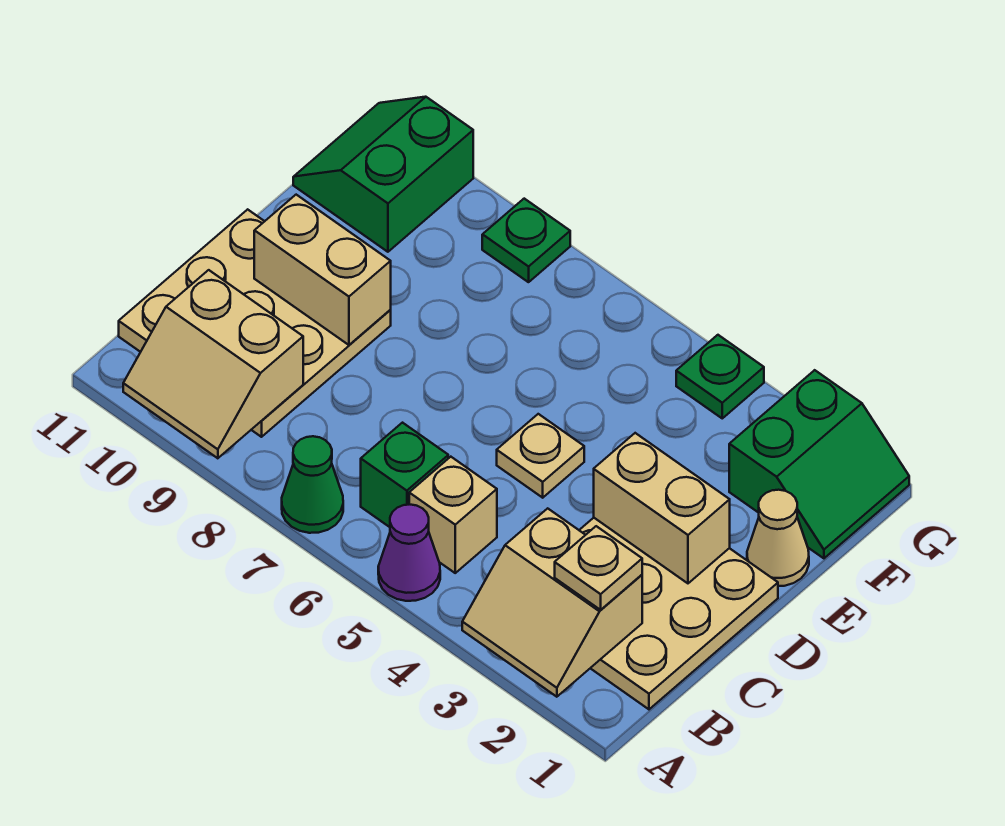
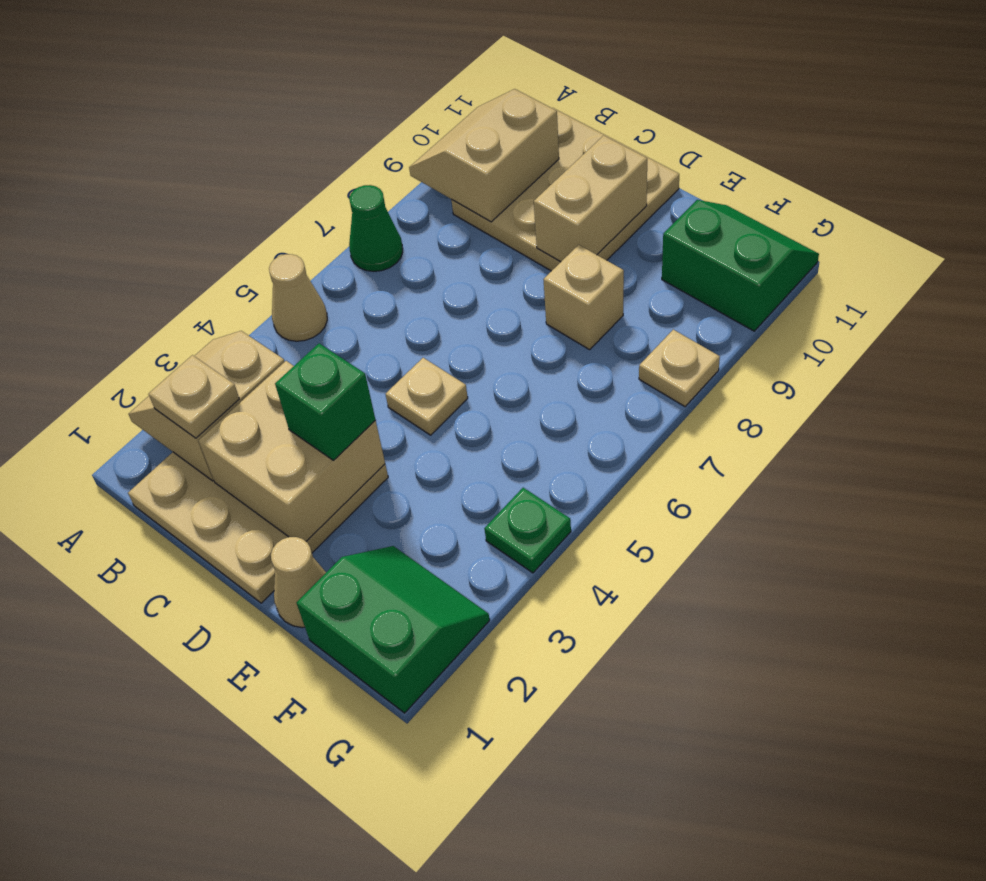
purple cone A5 level 1 -> tan cone A5 level 1
tan brick B5 level 1 -> tan brick E8 level 1
green brick B6 level 1 -> green brick D3 level 3
tan brick D2:D3 level 2 -> tan brick C2:D3 level 2
green slope F1:G2 level 1 top 2 -> green slope F1:G2 level 1 top 1
green plate G8 level 1 -> tan plate G8 level 1

